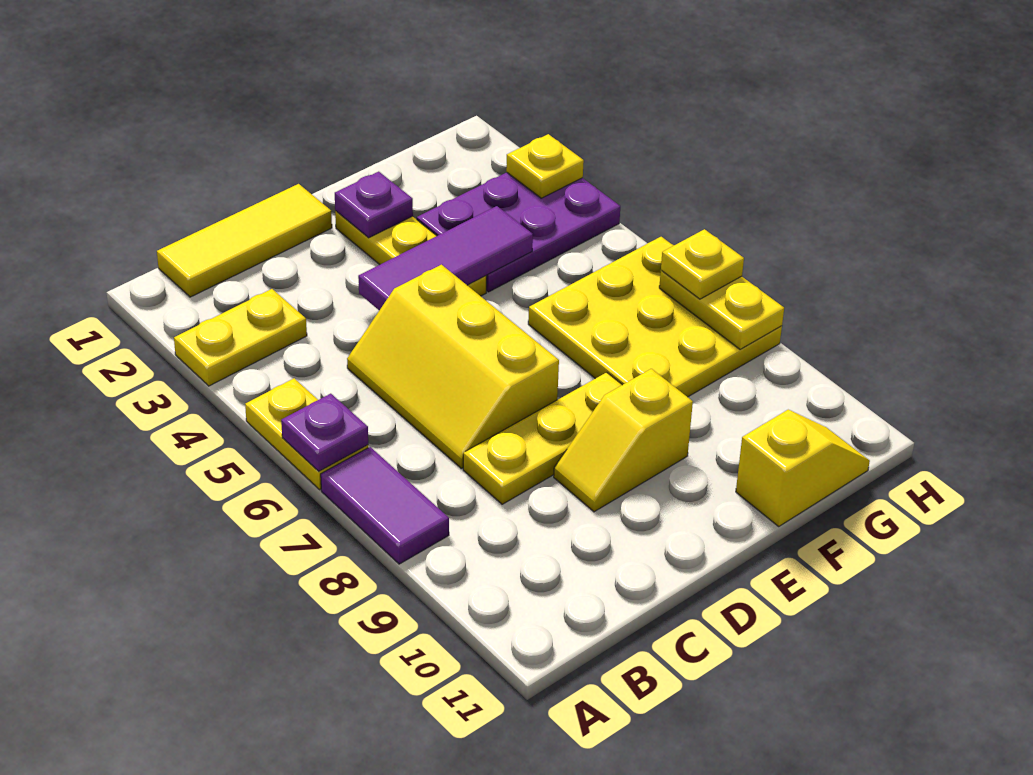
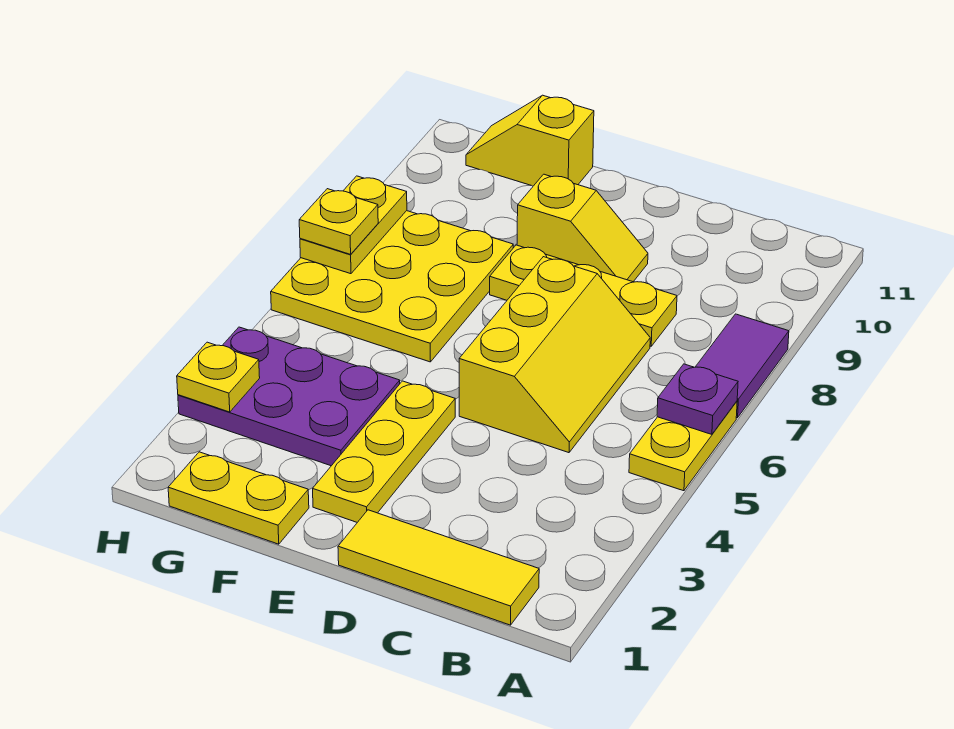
yellow plate A3:B3 level 1 -> yellow plate F1:G1 level 1
purple tile D4:F4 level 2 -> none
purple plate E2 level 2 -> none

